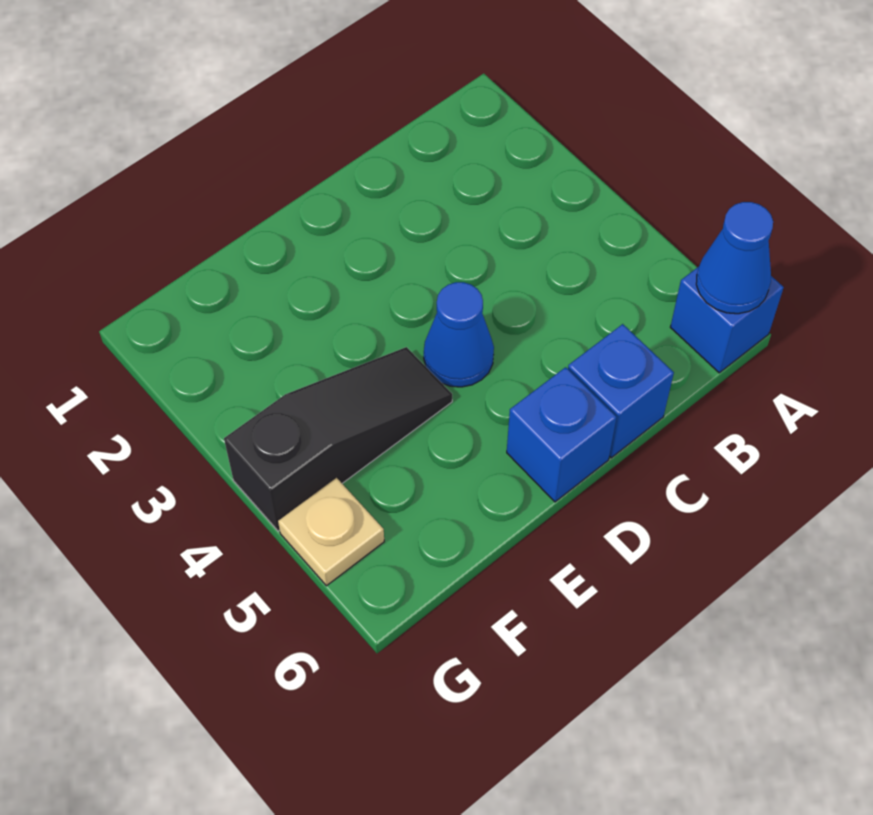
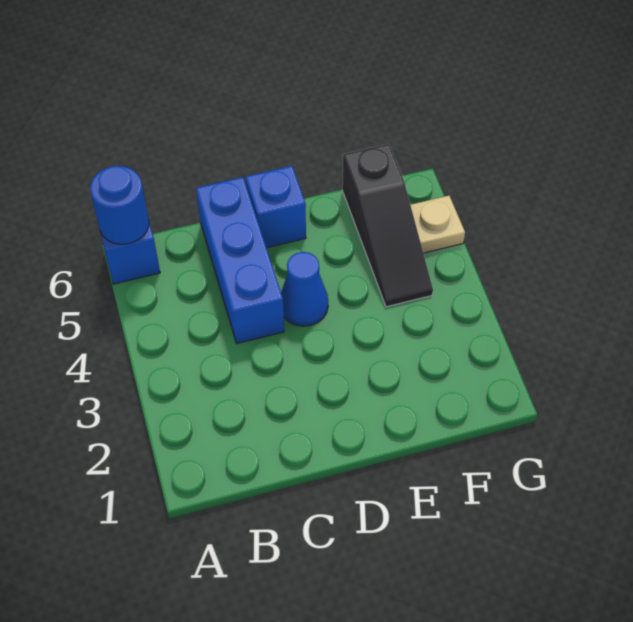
blue cone A6 level 2 -> blue round brick A6 level 2
blue brick C6 level 1 -> blue brick C4:C6 level 1
black slope E4:G4 level 1 top G -> black slope F4:F6 level 1 top 6

